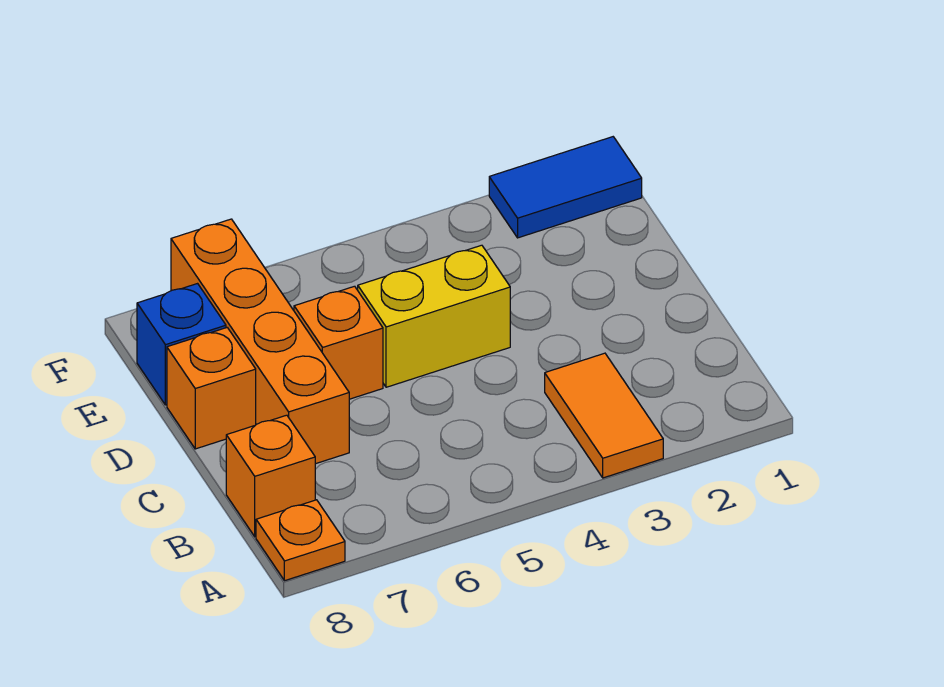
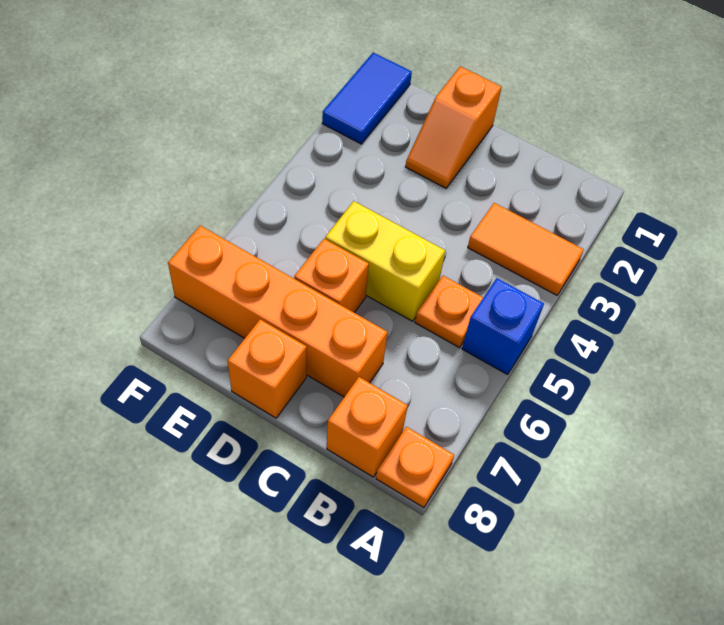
none -> orange plate B5 level 1
none -> orange slope D1:D2 level 1 top 1
yellow brick D4:D5 level 1 -> yellow brick C5:D5 level 1
blue brick E8 level 1 -> blue brick A5 level 1

